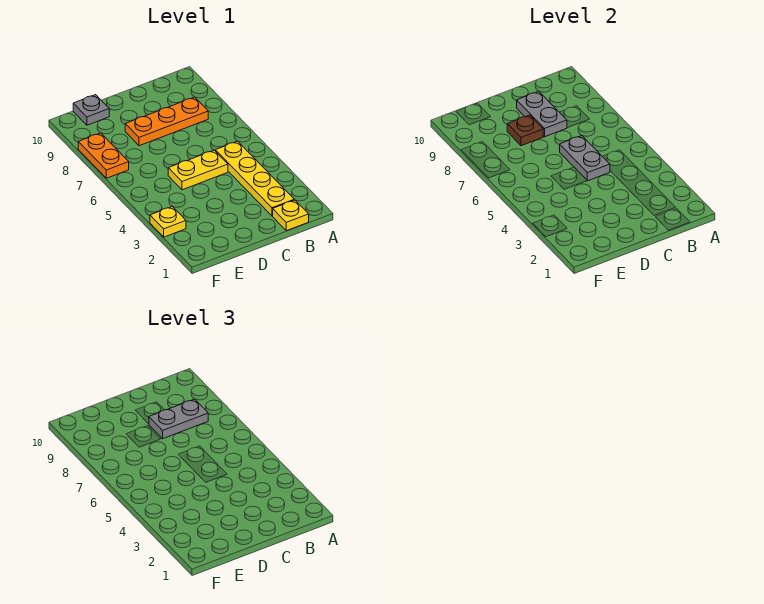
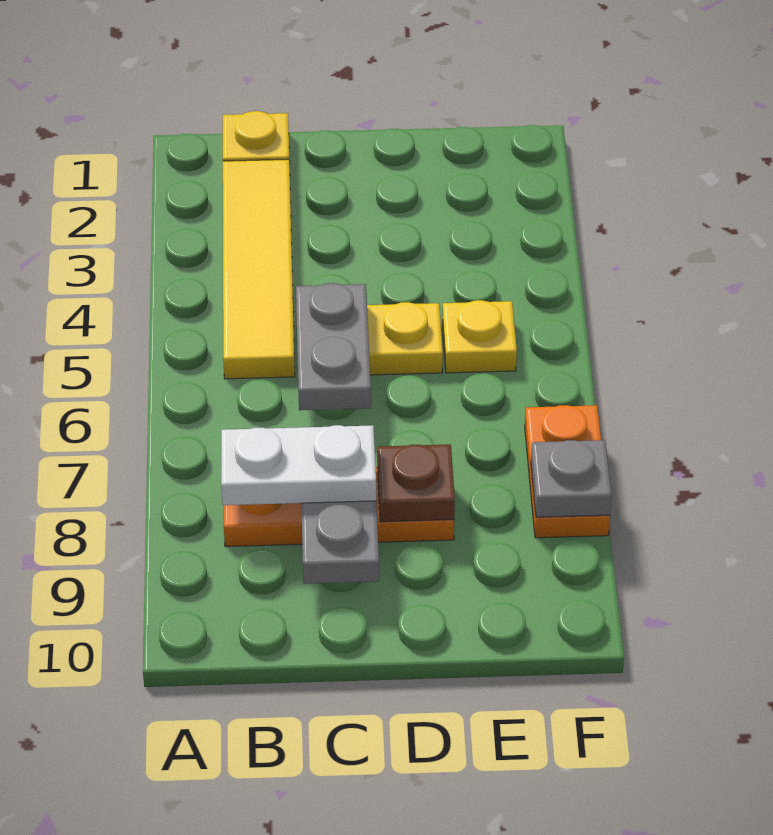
yellow plate B2:B5 level 1 -> yellow tile B2:B5 level 1
grey plate B8:C8 level 3 -> white plate B8:C8 level 3
grey plate E10 level 1 -> grey plate F8 level 2
yellow plate F3 level 1 -> yellow plate E5 level 1

